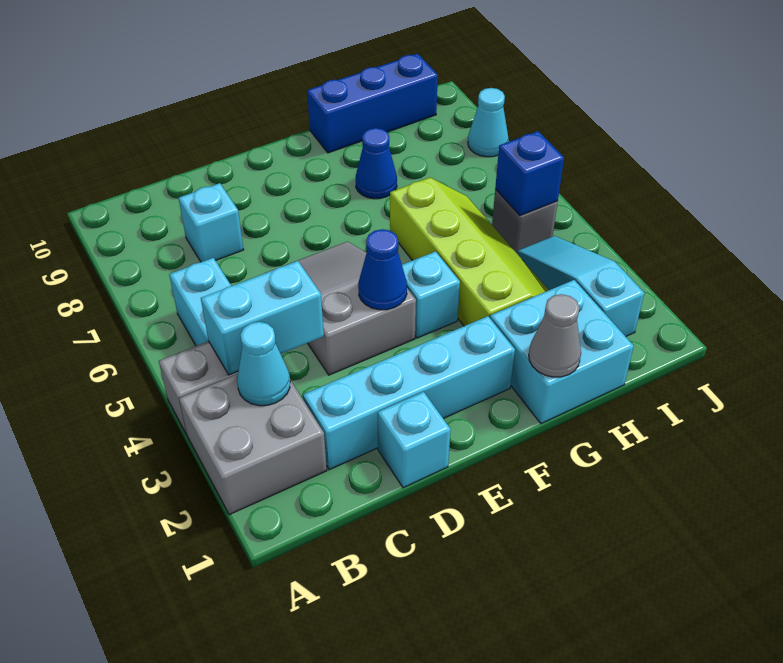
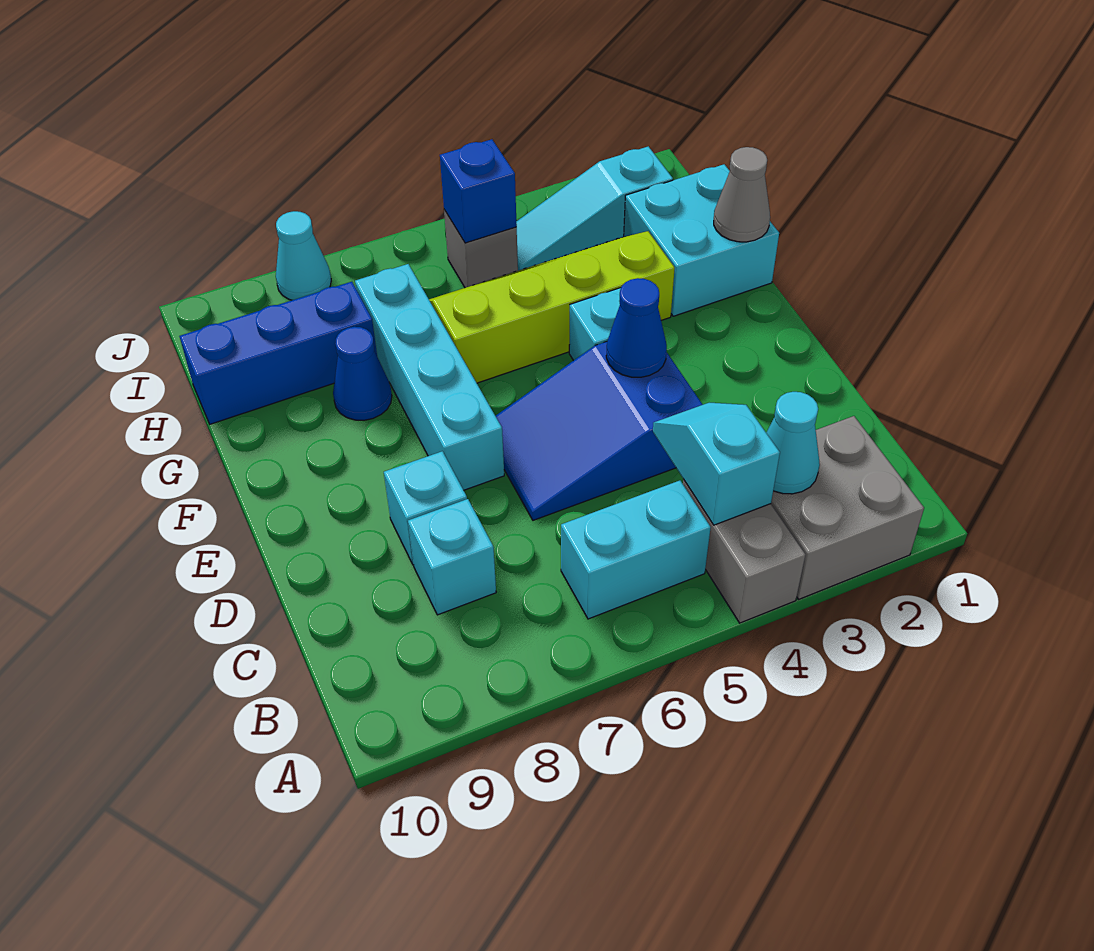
cyan brick B4:C4 level 2 -> cyan slope B4:C4 level 2 top B
cyan brick C2:F2 level 1 -> cyan brick E7:H7 level 1
cyan brick D1 level 1 -> cyan brick D8 level 1
grey slope D4:E6 level 1 top 4 -> blue slope D4:E6 level 1 top 4
blue brick G10:I10 level 1 -> blue brick H8:H10 level 1

